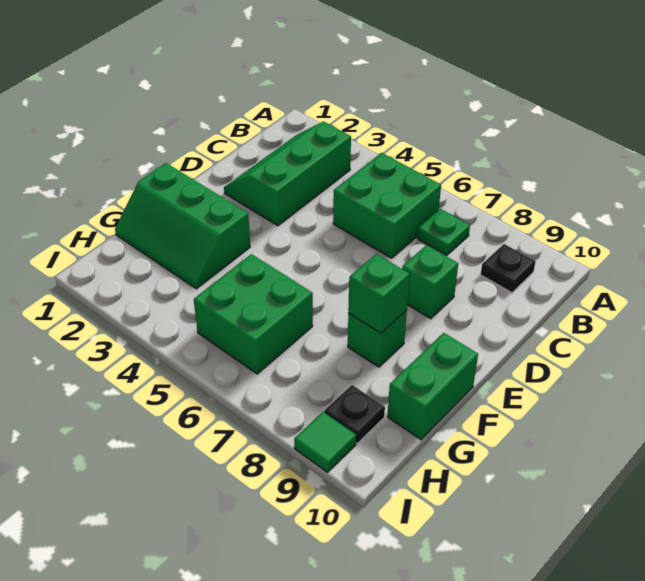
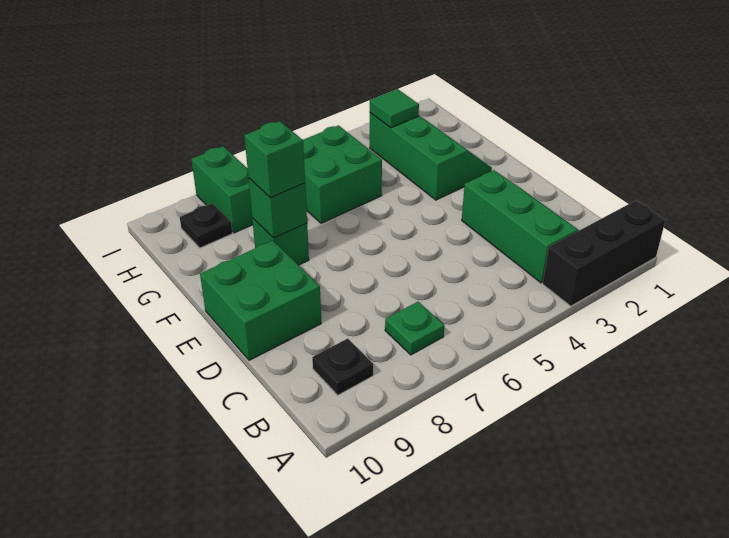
none -> black brick A1:A3 level 1
green brick B5:C6 level 1 -> green brick D9:E10 level 1
green brick D8 level 1 -> green brick F8 level 3
green slope F1:G3 level 1 top F -> green slope F2:H3 level 1 top 3
green brick F10:G10 level 1 -> green brick H8:I8 level 1
green tile I9 level 1 -> green tile H3 level 2

